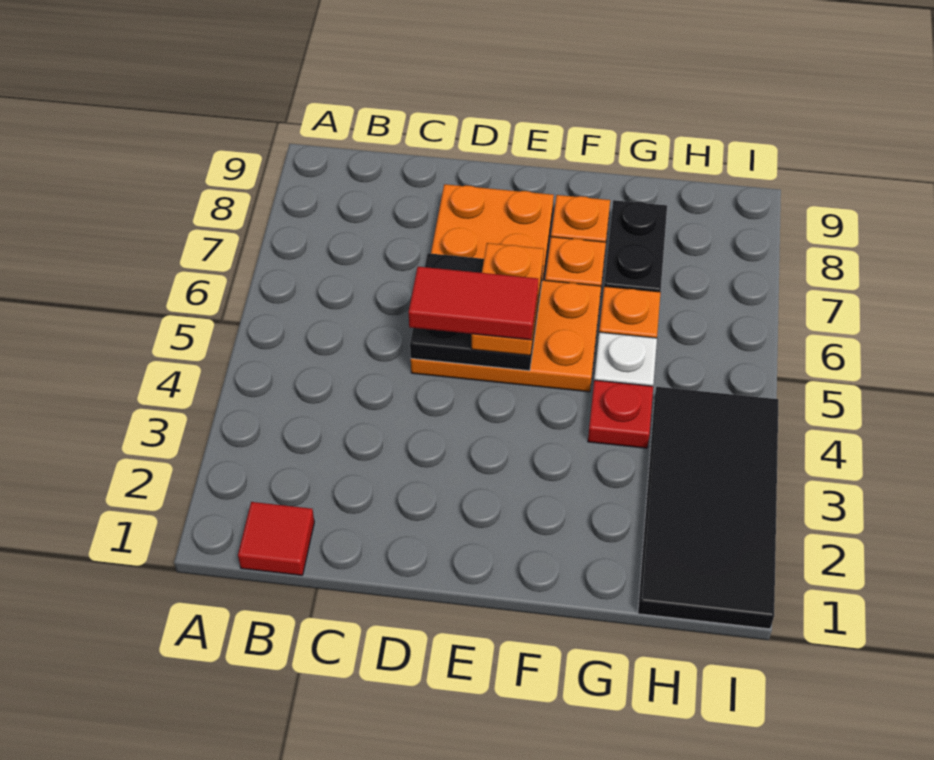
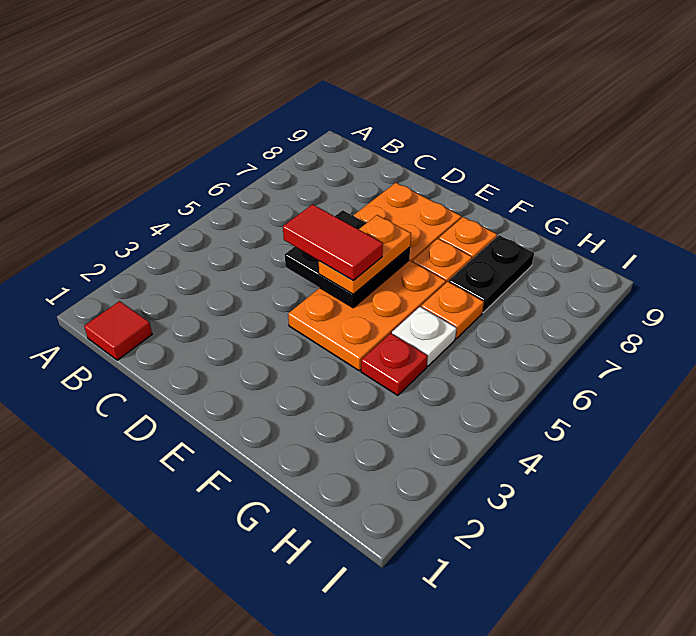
orange plate D5:F6 level 1 -> orange plate E4:F6 level 1
black tile H1:I4 level 1 -> none

